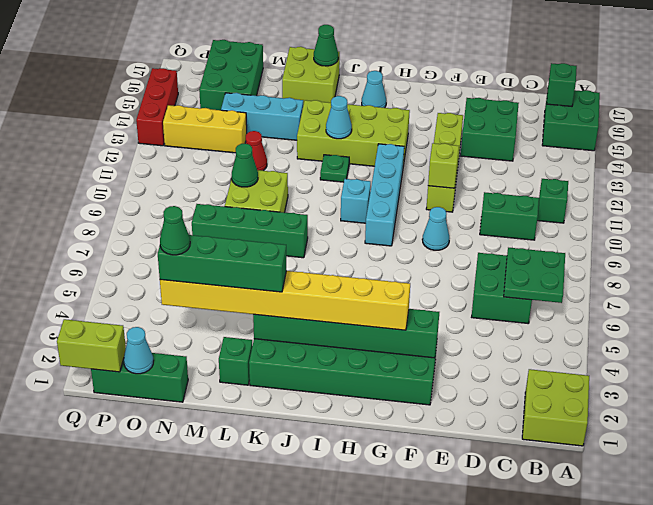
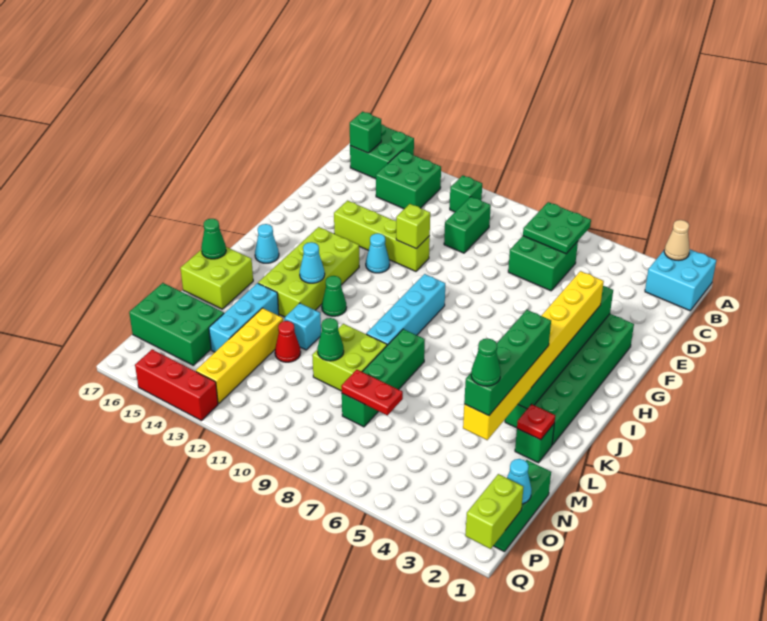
lime brick A1:B2 level 1 -> cyan brick A1:B2 level 1
none -> tan cone A2 level 2
green brick D14:E15 level 1 -> green brick B13:C14 level 1
cyan cone F9 level 1 -> cyan cone G12 level 1
cyan brick H9:H12 level 1 -> cyan brick H9:K9 level 1
cyan brick I10 level 1 -> cyan brick L12 level 1
green plate J12 level 1 -> green cone J12 level 1
none -> red plate L2 level 2
none -> red plate N7:N8 level 2
yellow brick N13:P13 level 1 -> yellow brick M13:P13 level 1

